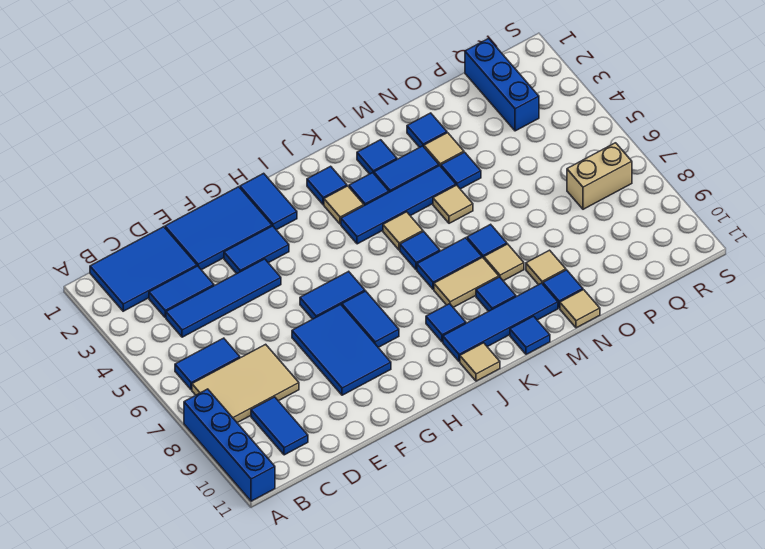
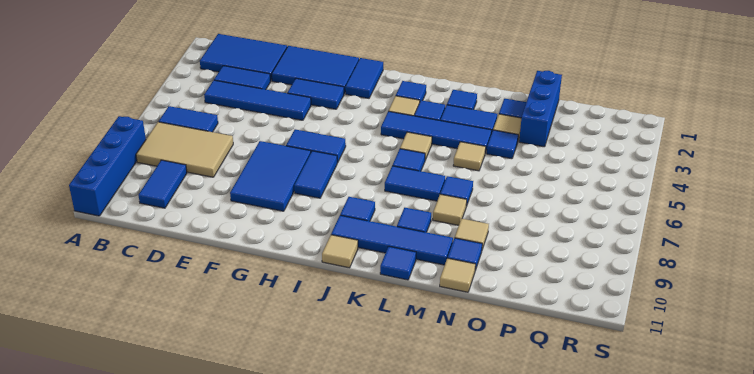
tan tile K8:L8 level 1 -> none
blue brick Q1:Q3 level 1 -> blue brick O1:O3 level 1
tan brick Q7:R7 level 1 -> none

